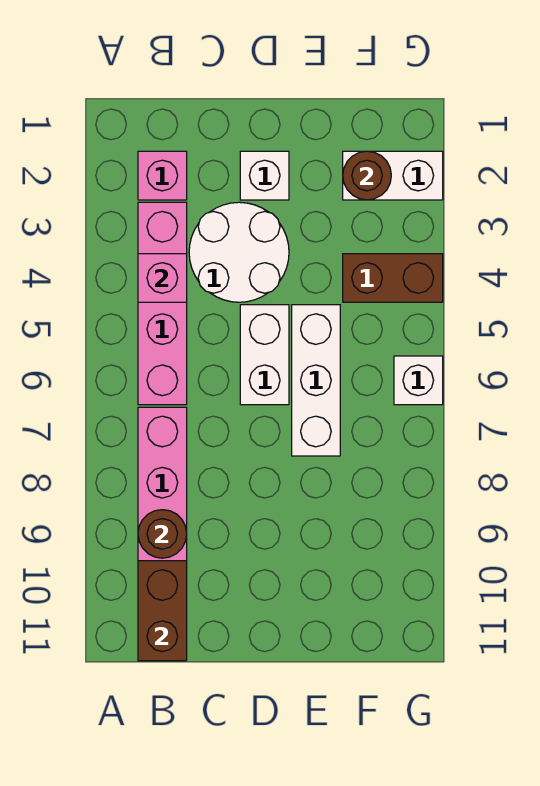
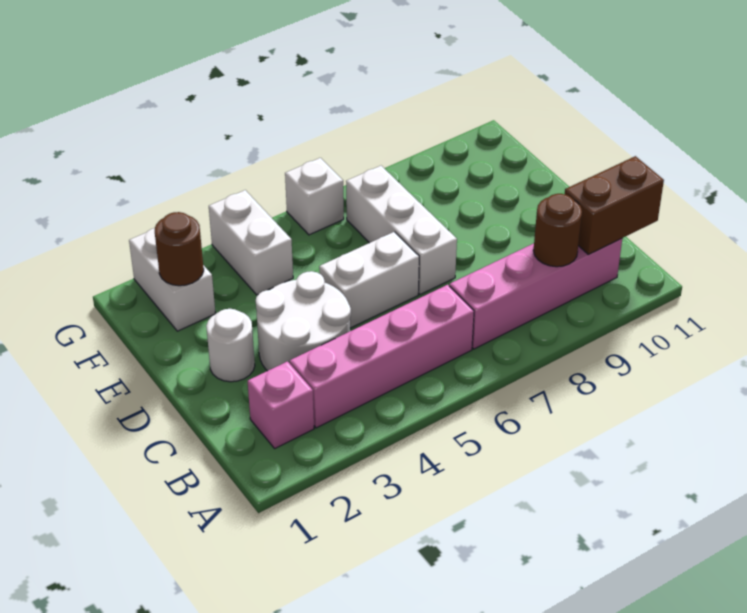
pink brick B4 level 2 -> none
white brick D2 level 1 -> white round brick D2 level 1
white brick E5:E7 level 1 -> white brick D7:F7 level 1
brown brick F4:G4 level 1 -> white brick F4:G4 level 1

